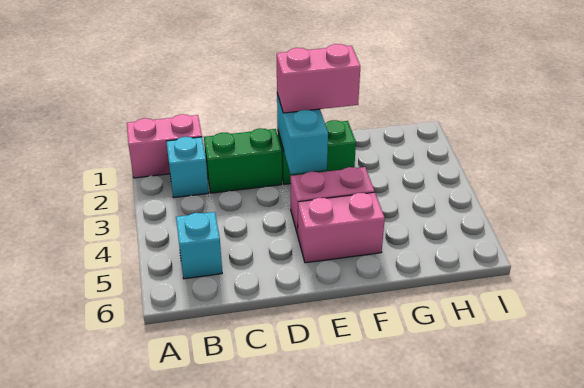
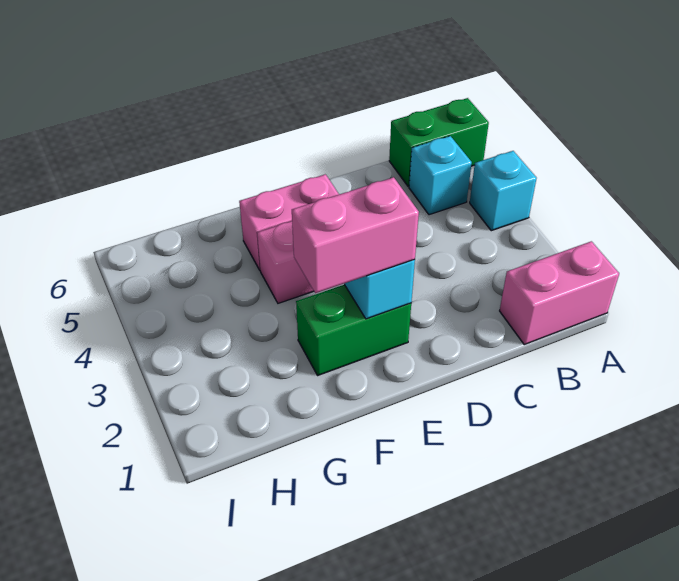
cyan brick B2 level 1 -> cyan brick A4 level 1
green brick C2:D2 level 1 -> green brick A6:B6 level 1

